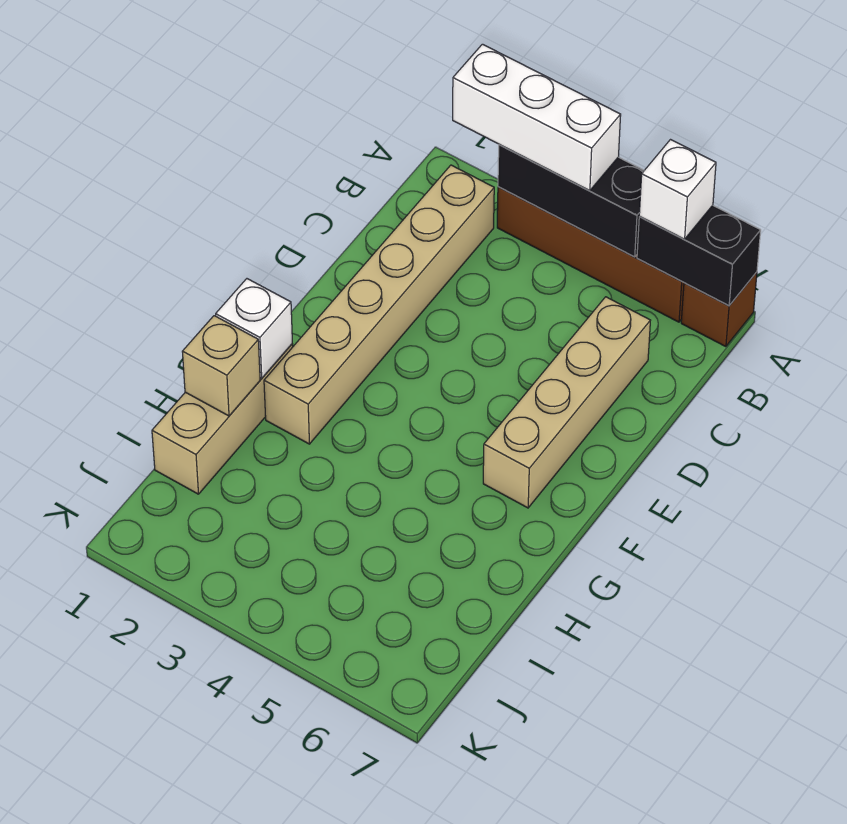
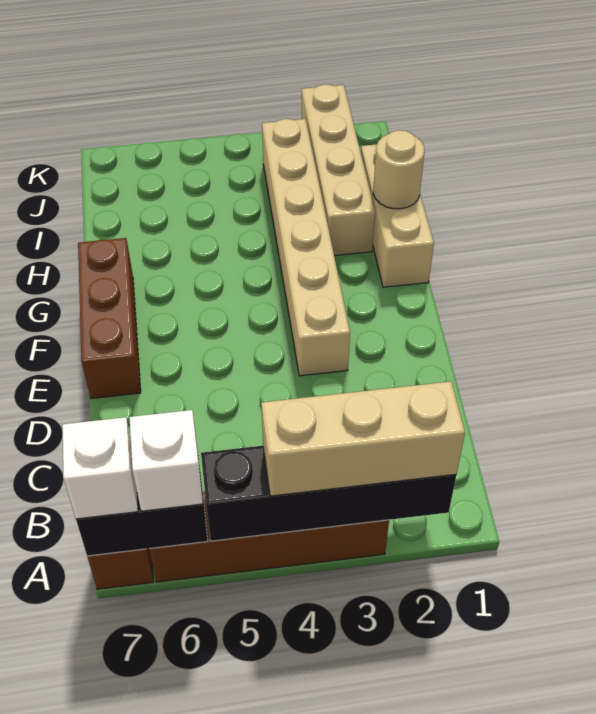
white brick A2:A4 level 3 -> tan brick A2:A4 level 3
black brick A3:A5 level 2 -> black brick A2:A5 level 2
tan brick B2:G2 level 1 -> tan brick E3:J3 level 1
tan brick C6:F6 level 1 -> tan brick H2:K2 level 1
none -> brown brick E7:G7 level 1
white brick G1 level 2 -> white brick A7 level 3
tan brick H1 level 2 -> tan round brick H1 level 2

